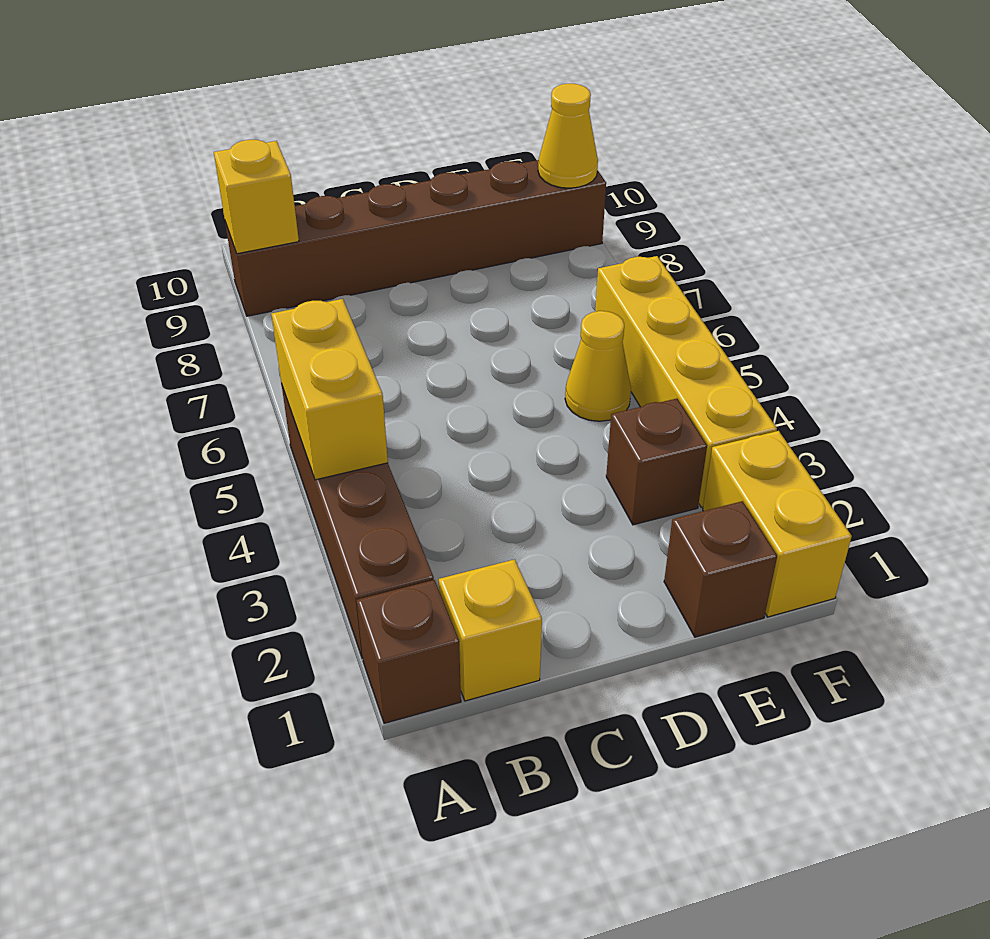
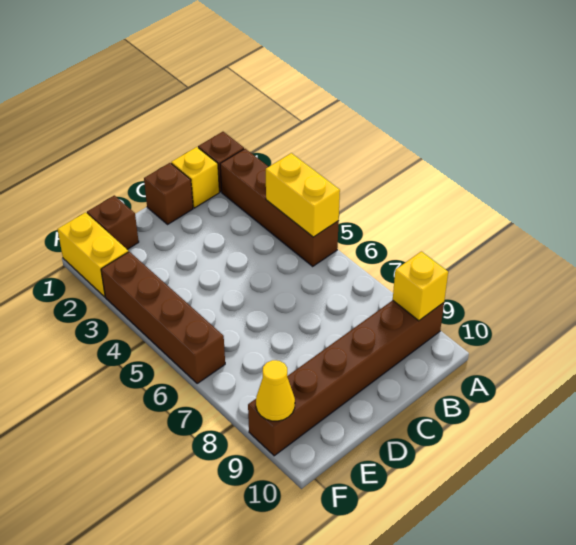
brown brick E3 level 1 -> brown brick C1 level 1
yellow cone E5 level 1 -> none
yellow brick F3:F6 level 1 -> brown brick F3:F6 level 1

